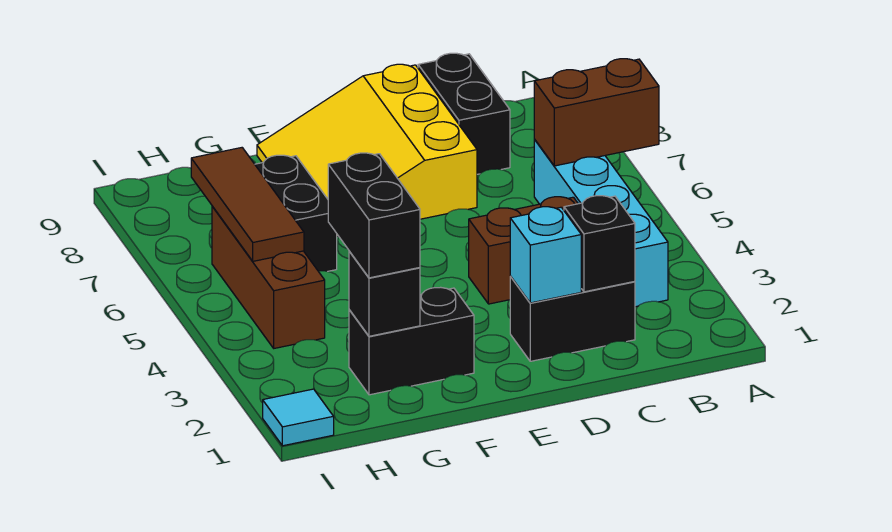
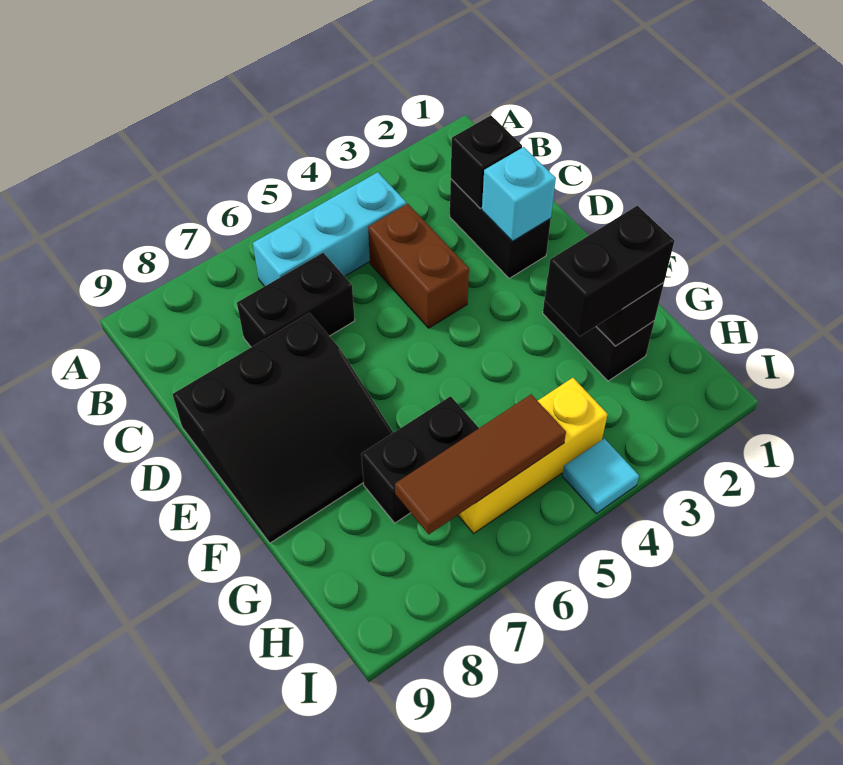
brown brick A6:B6 level 2 -> none
cyan brick B3:B6 level 1 -> cyan brick B4:B6 level 1
black brick C8:C9 level 1 -> black brick C6:C7 level 1
yellow slope D7:F9 level 1 top D -> black slope D7:F9 level 1 top D
brown brick H4:H6 level 1 -> yellow brick H4:H6 level 1
cyan tile I1 level 1 -> cyan tile I4 level 1

